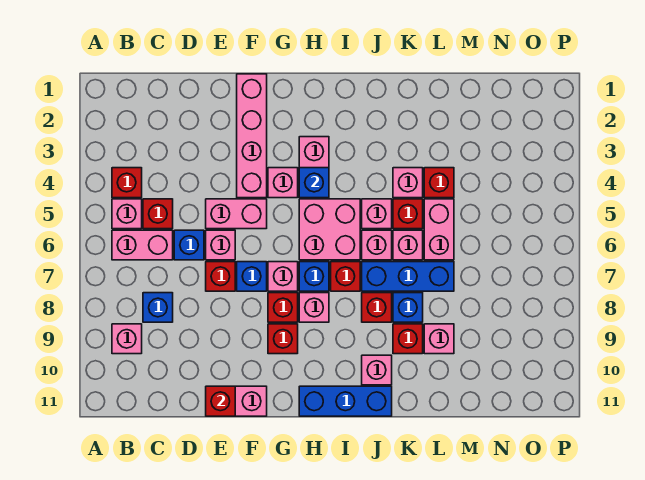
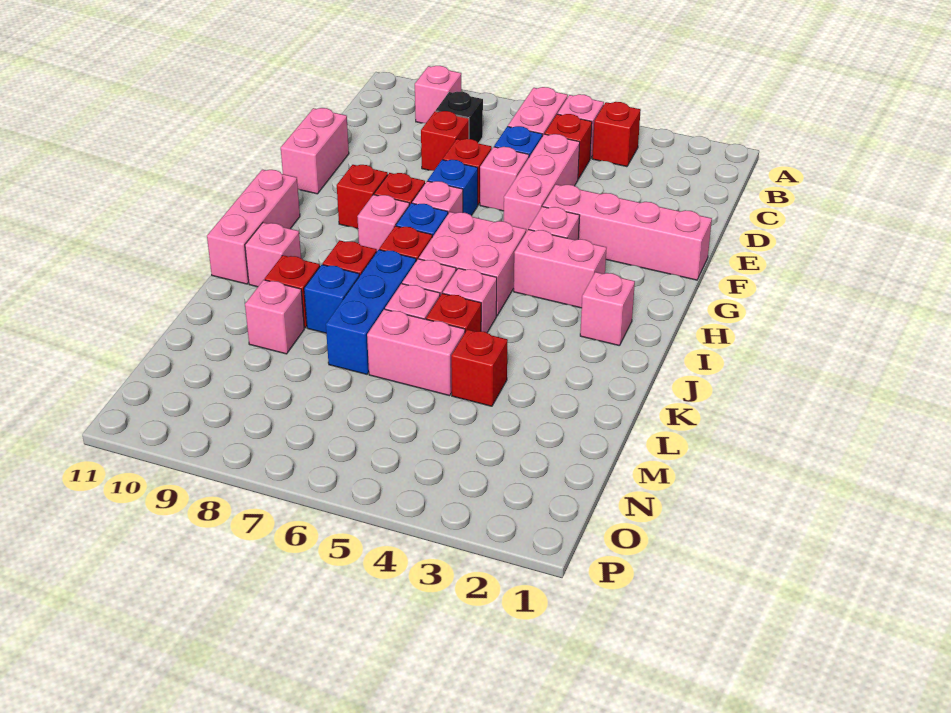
blue brick C8 level 1 -> black brick C8 level 1
pink brick E5:F5 level 1 -> pink brick D5:F5 level 1
red brick E11 level 2 -> red brick D8 level 1
blue brick H4 level 2 -> none
blue brick H11:J11 level 1 -> pink brick H11:J11 level 1
pink brick K4 level 1 -> pink brick I2 level 1

